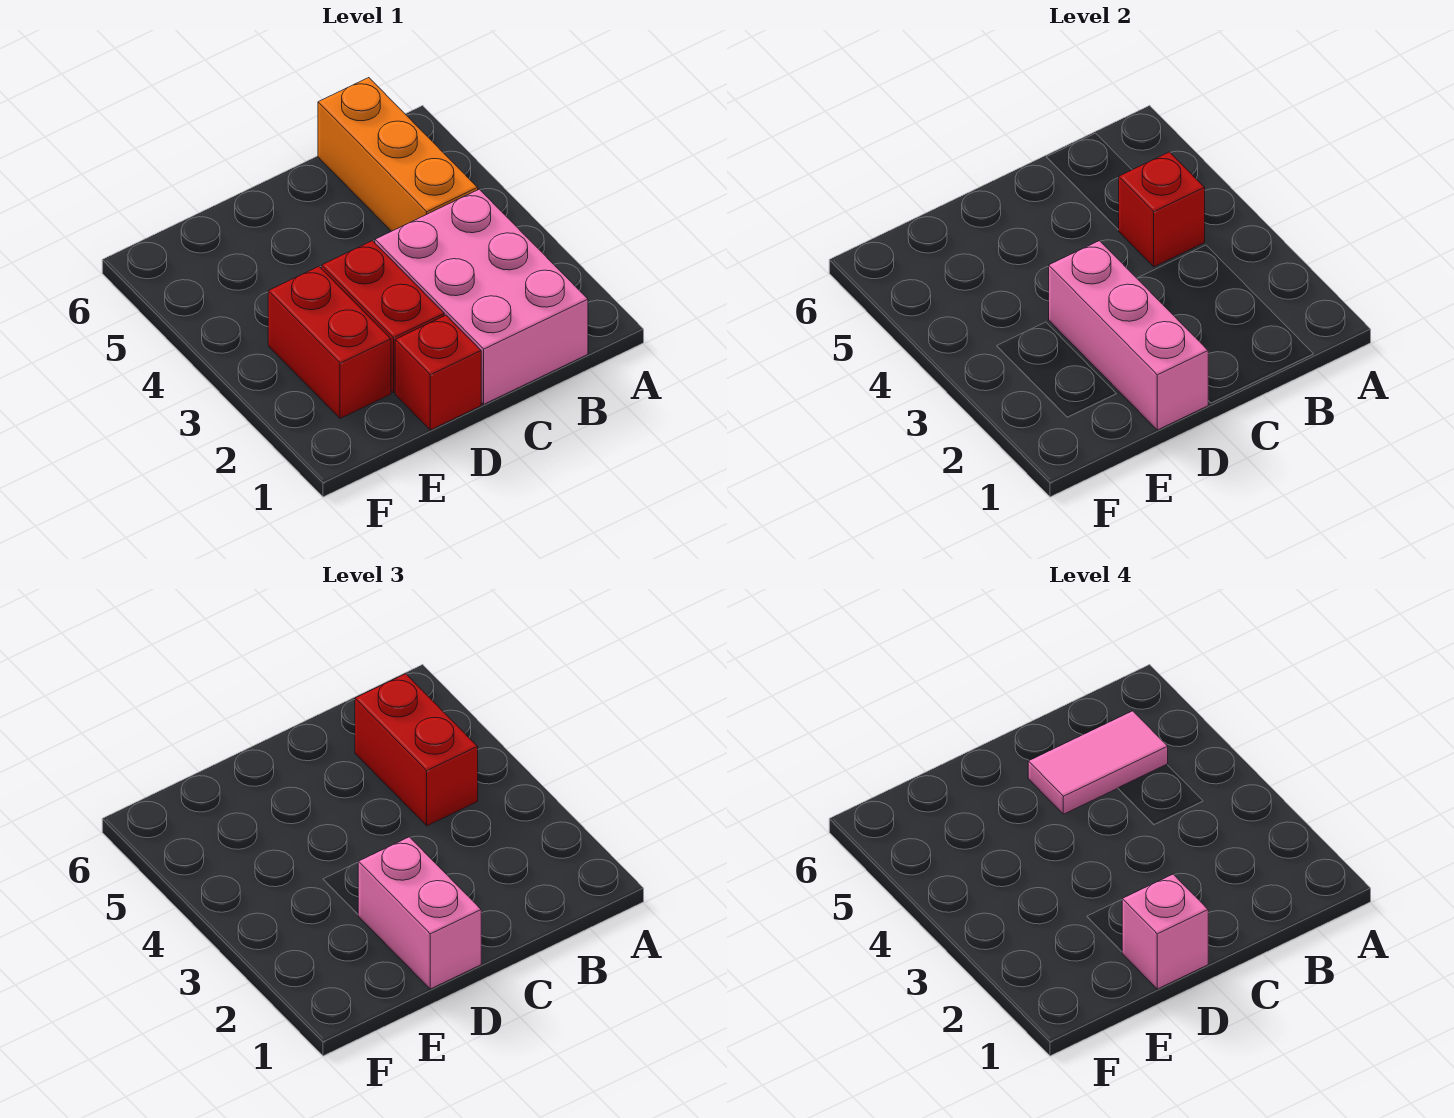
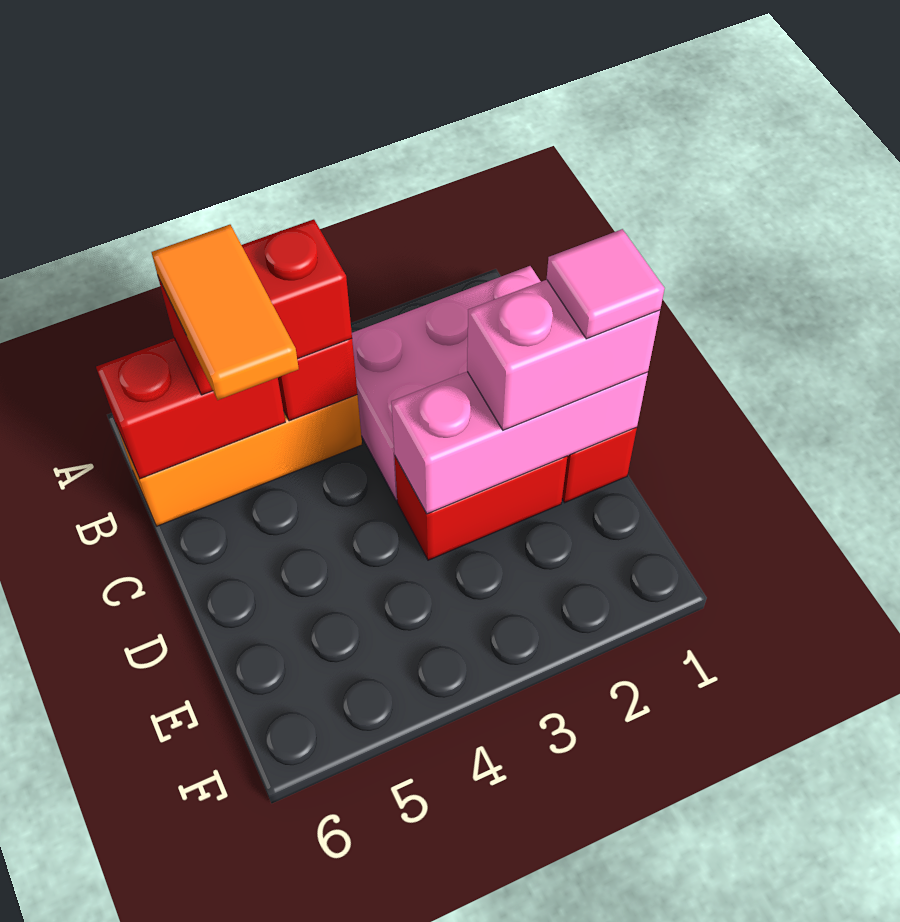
pink tile B5:C5 level 4 -> orange tile B5:C5 level 4
pink brick D1 level 4 -> pink tile D1 level 4
red brick E2:E3 level 1 -> red brick B5:B6 level 2

